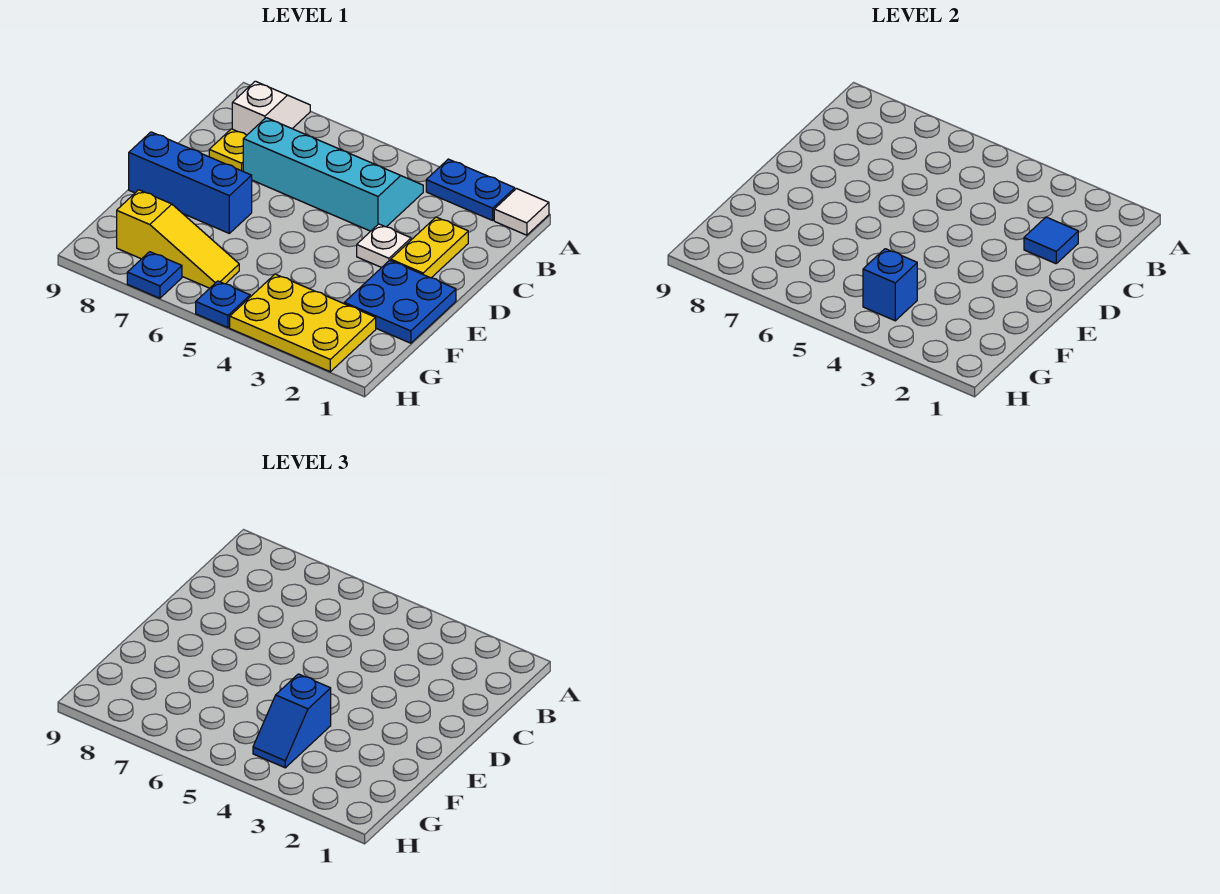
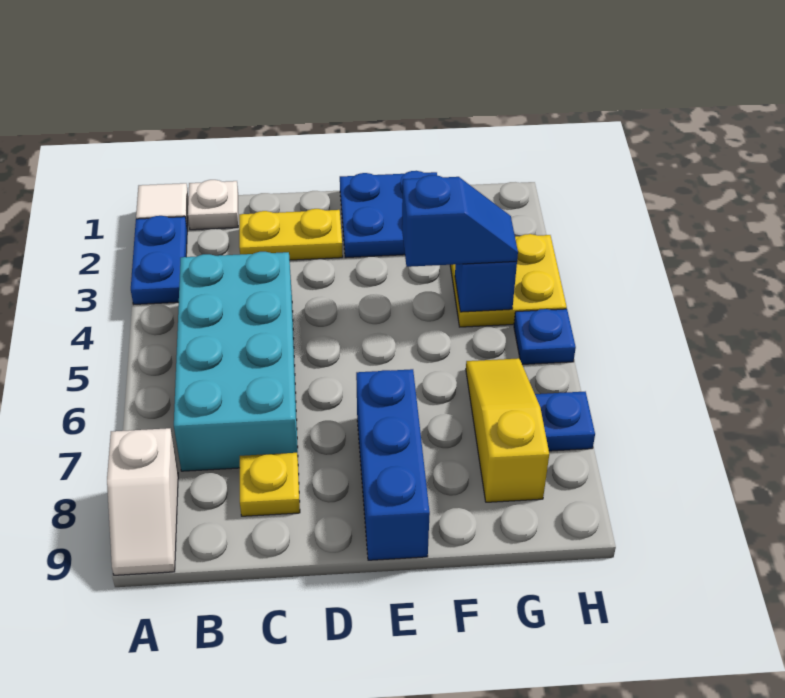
white slope A8:B8 level 1 top B -> white slope A8:A9 level 1 top 8
cyan slope B4:C7 level 1 top C -> cyan brick B4:C7 level 1
blue tile C2 level 2 -> none
white plate D3 level 1 -> white plate B1 level 1
yellow plate G2:H4 level 1 -> yellow plate G3:H4 level 1

